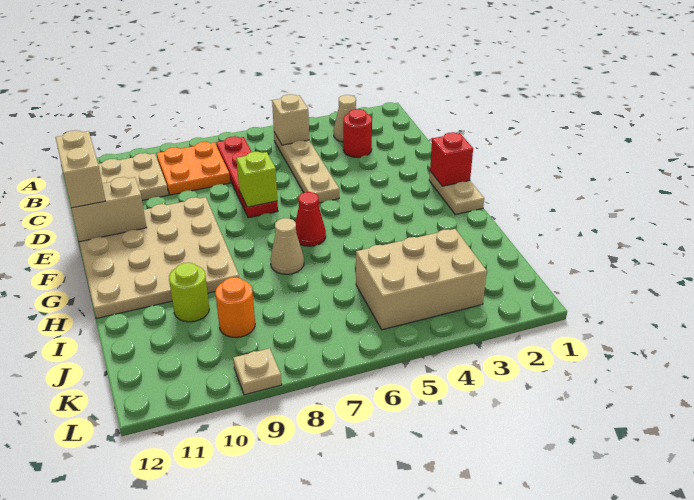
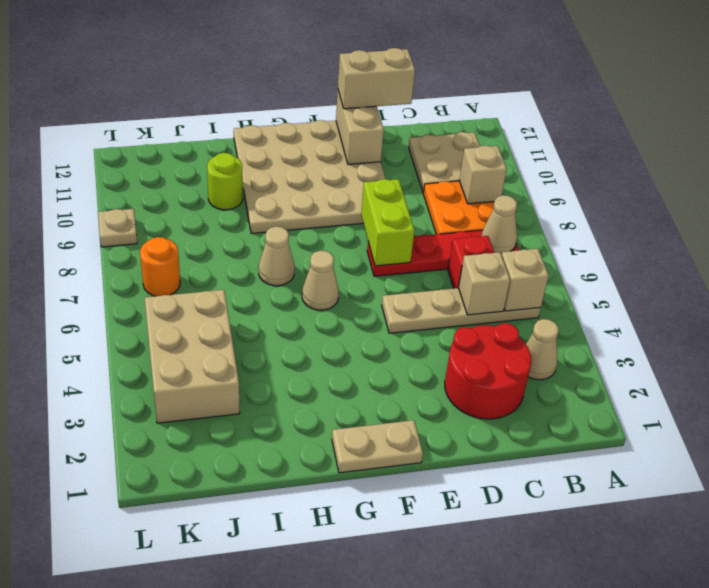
none -> tan cone B7 level 2
none -> tan brick B9 level 2
red round brick C3 level 1 -> red round brick C2:D3 level 1
none -> tan brick C5 level 2
lime brick E7 level 2 -> lime brick E7:E8 level 2
red brick F1 level 2 -> red brick C6 level 1
red cone G6 level 1 -> tan cone G6 level 1
orange round brick J9 level 1 -> orange round brick K7 level 1

